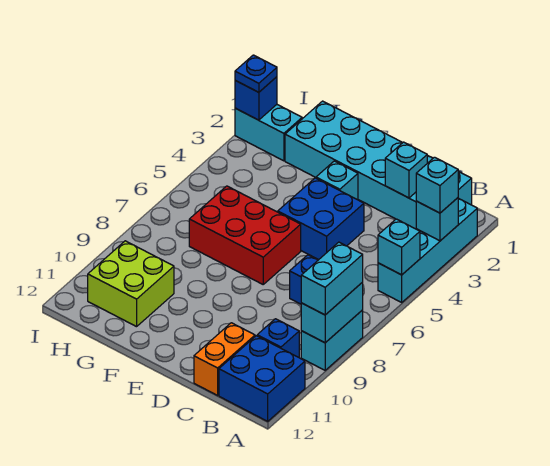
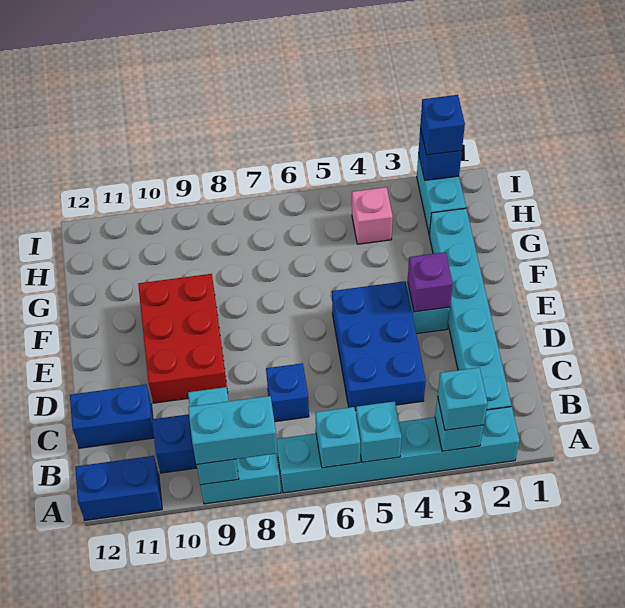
cyan brick A2:A5 level 1 -> cyan brick A2:A7 level 1
cyan brick A8:A9 level 2 -> cyan brick A9:B9 level 2
blue brick A11:B12 level 1 -> blue brick A11:A12 level 1
cyan brick B1:G2 level 1 -> cyan brick B2:G2 level 1
cyan brick C2 level 2 -> cyan brick A6 level 2
orange brick C11:C12 level 1 -> blue brick C11:C12 level 1
blue brick D4:E5 level 1 -> blue brick C4:E5 level 1
none -> purple brick E3 level 2
red brick E6:G7 level 1 -> red brick D9:F10 level 1
lime brick G10:H11 level 1 -> none
none -> pink brick H4 level 1
blue plate I2 level 3 -> blue brick I2 level 3

